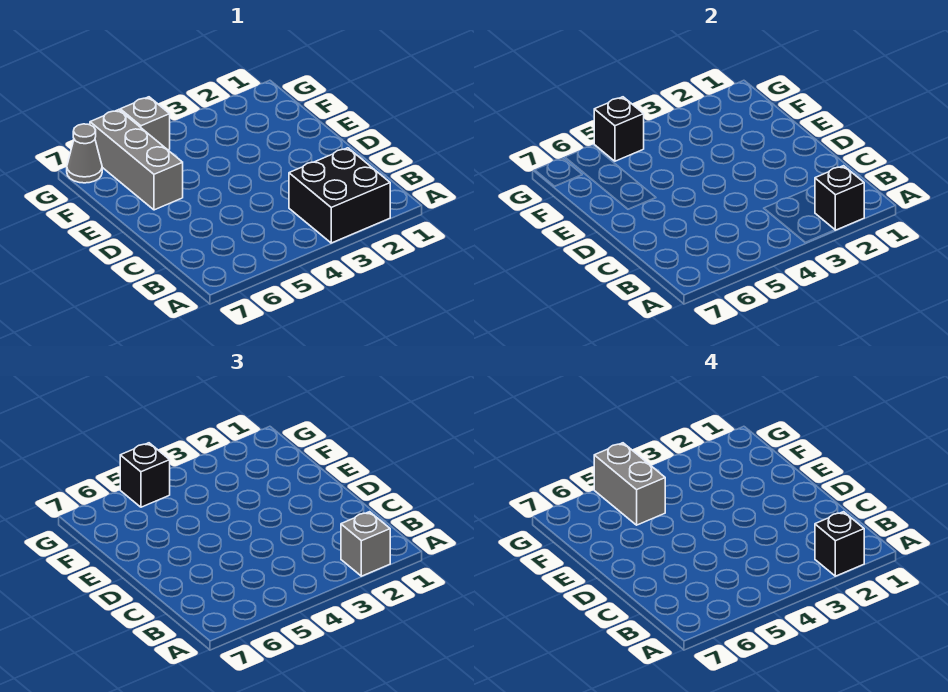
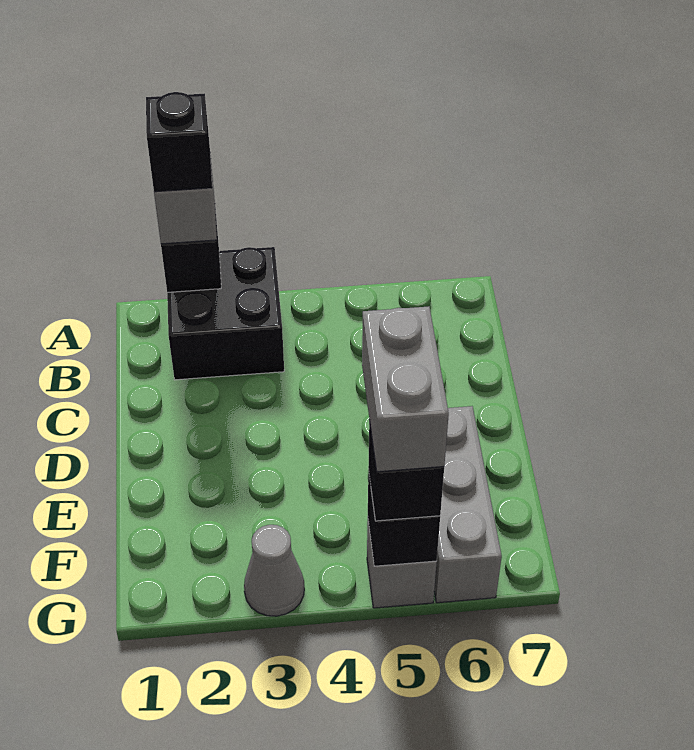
grey cone G7 level 1 -> grey cone G3 level 1

